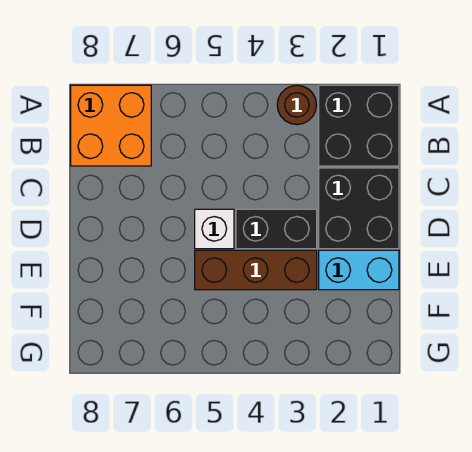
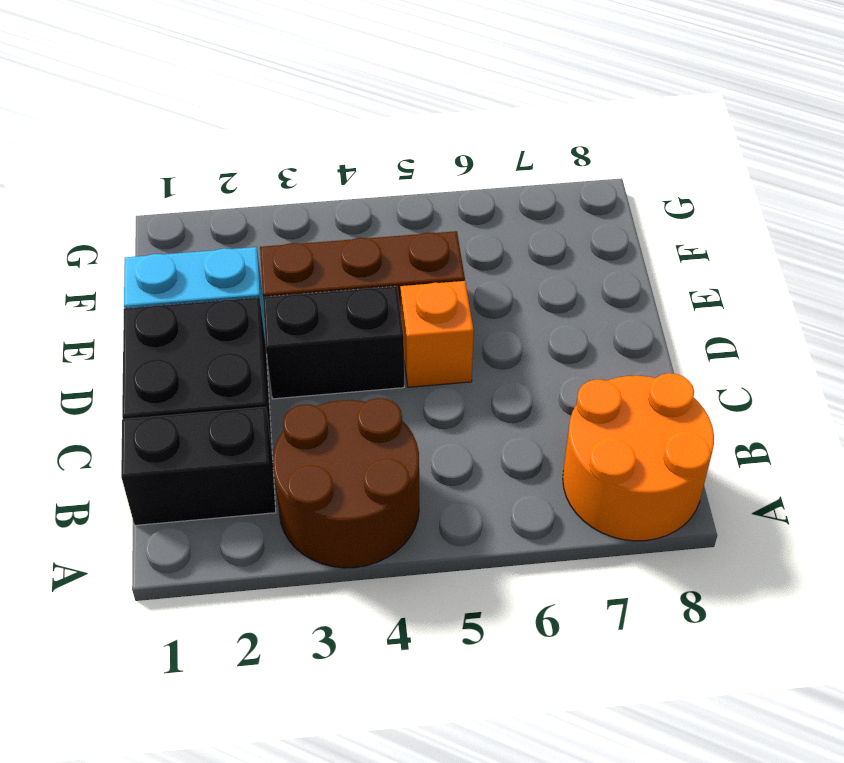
black brick A1:B2 level 1 -> black brick B1:B2 level 1
brown round brick A3 level 1 -> brown round brick A3:B4 level 1
orange brick A7:B8 level 1 -> orange round brick A7:B8 level 1
white brick D5 level 1 -> orange brick D5 level 1

